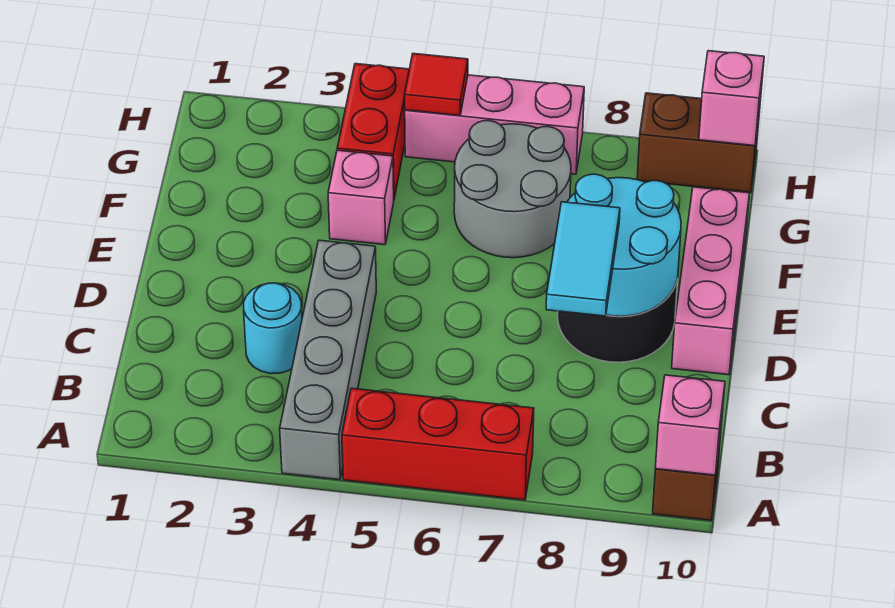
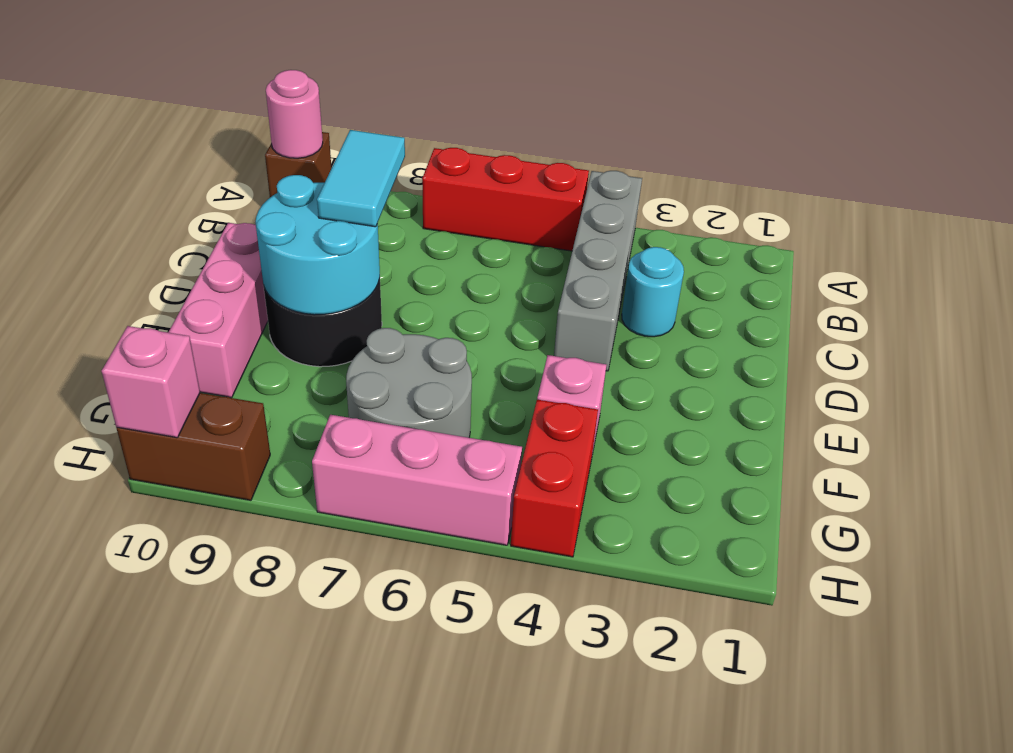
pink brick A10 level 2 -> pink round brick A10 level 2
red tile H5 level 2 -> none

